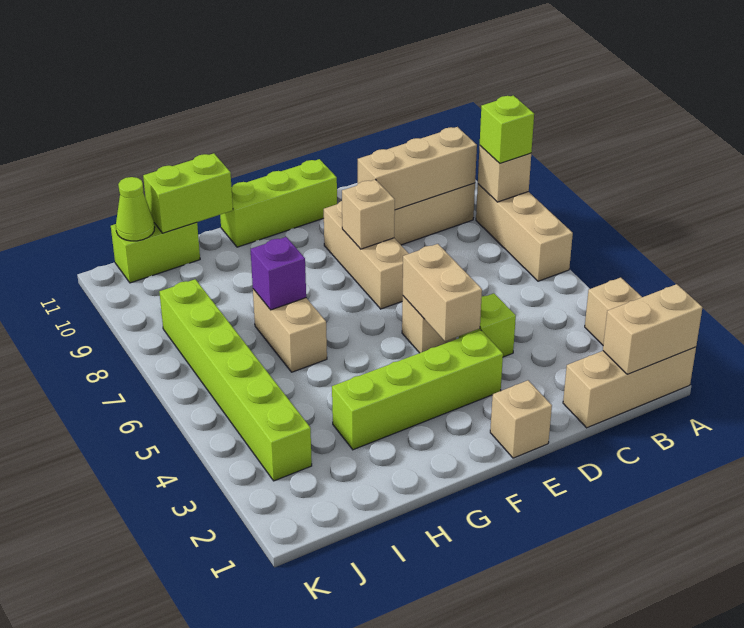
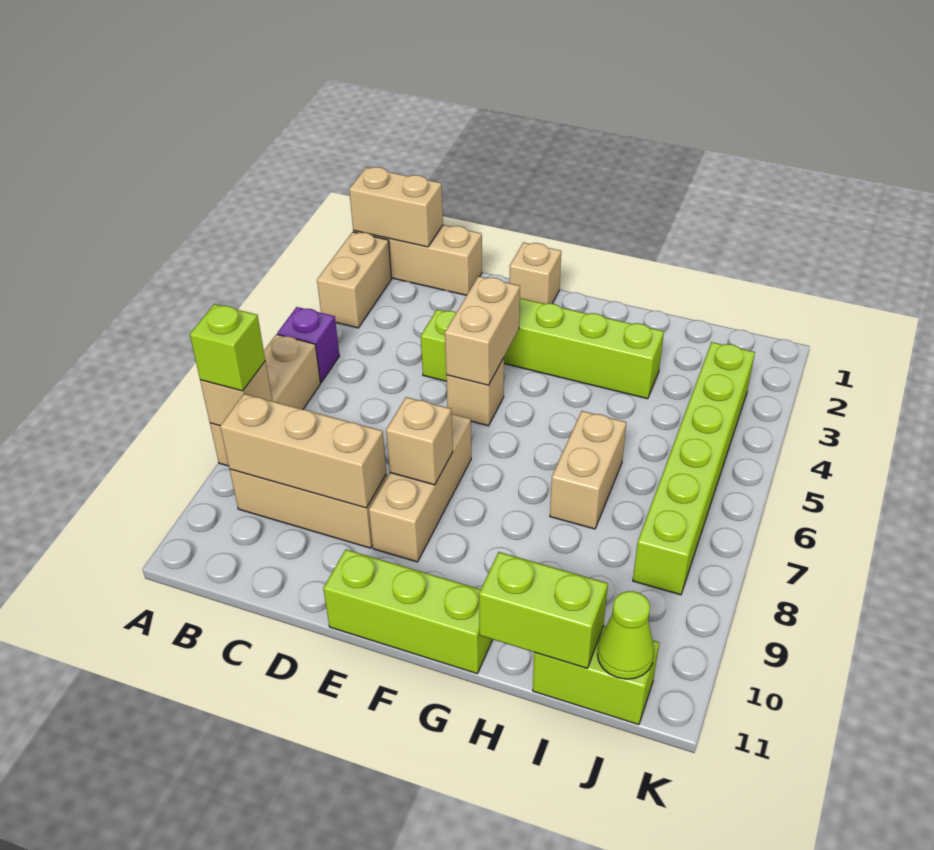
purple brick H7 level 2 -> purple brick A5 level 1

